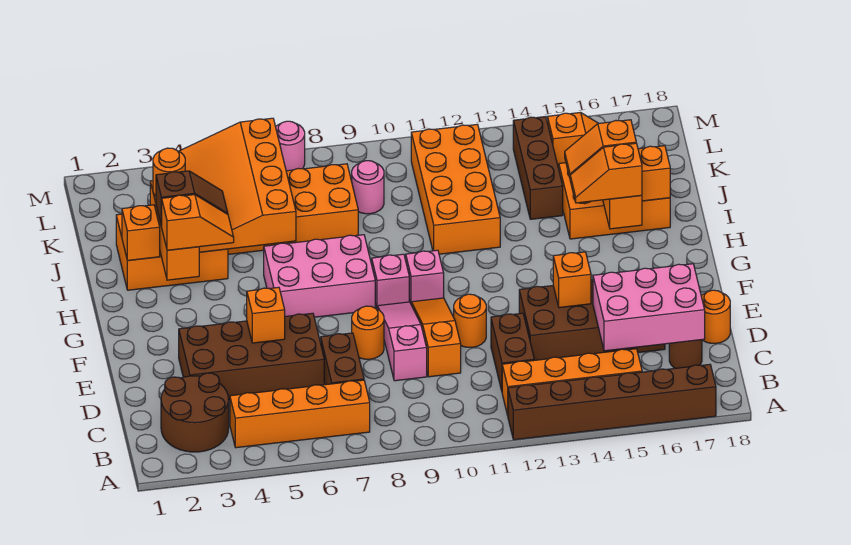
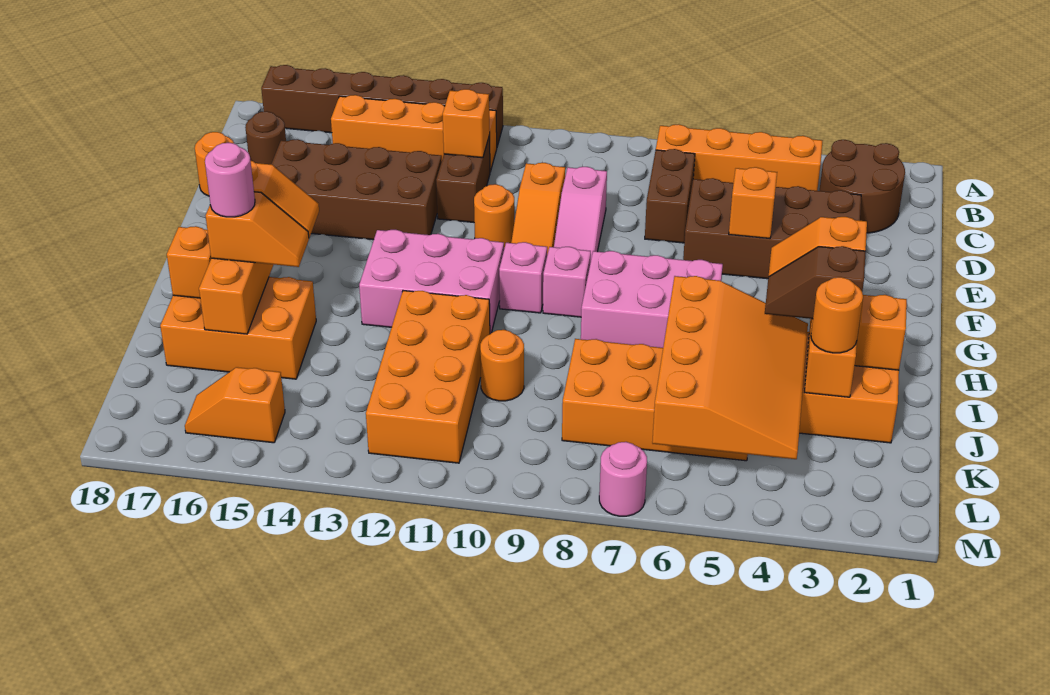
pink brick C15:D17 level 2 -> pink brick G11:H13 level 1
orange round brick E8 level 1 -> orange round brick J10 level 1
orange brick E14 level 2 -> orange brick C12 level 2
brown brick J14:L14 level 1 -> none
pink round brick K9 level 1 -> pink round brick I16 level 4

